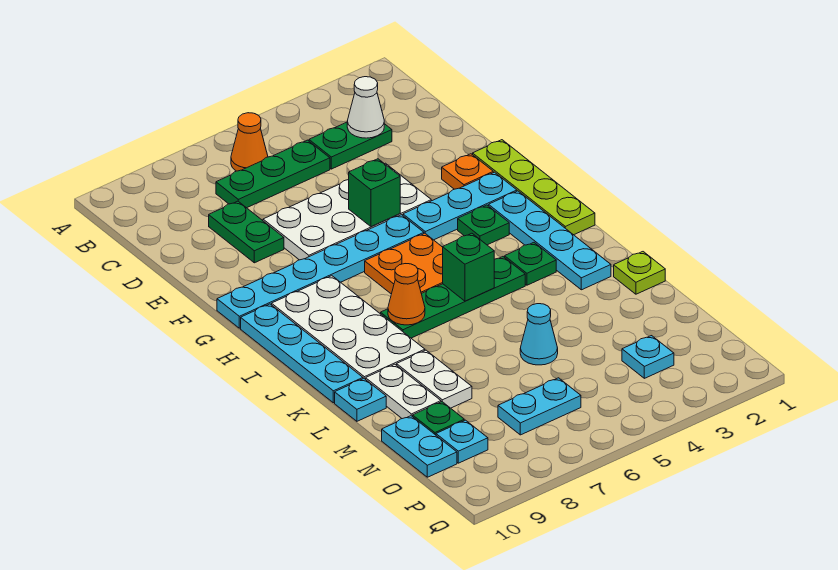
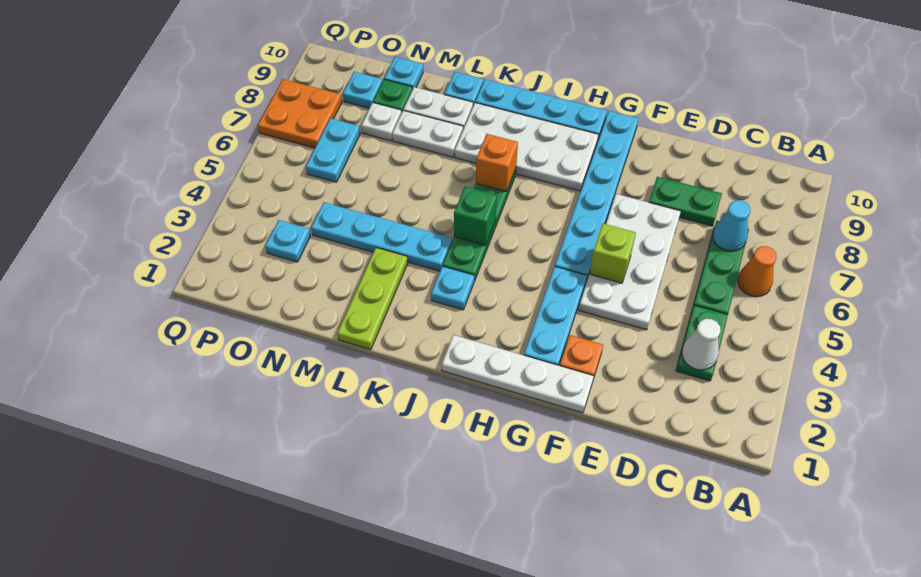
lime plate F1:I1 level 1 -> white plate F1:I1 level 1
green brick F5 level 2 -> lime brick F5 level 2
cyan plate H2:K2 level 1 -> cyan plate K4:N4 level 1
green plate H3 level 1 -> none
orange plate H5:I6 level 1 -> orange plate P7:Q8 level 1
green plate J3 level 1 -> cyan plate J3 level 1
orange cone J7 level 2 -> orange brick J7 level 2
lime plate L1 level 1 -> lime plate L1:L3 level 1
cyan cone M5 level 1 -> cyan cone C7 level 2
none -> white plate N8 level 1
cyan plate N10:O10 level 1 -> cyan plate N10 level 1

